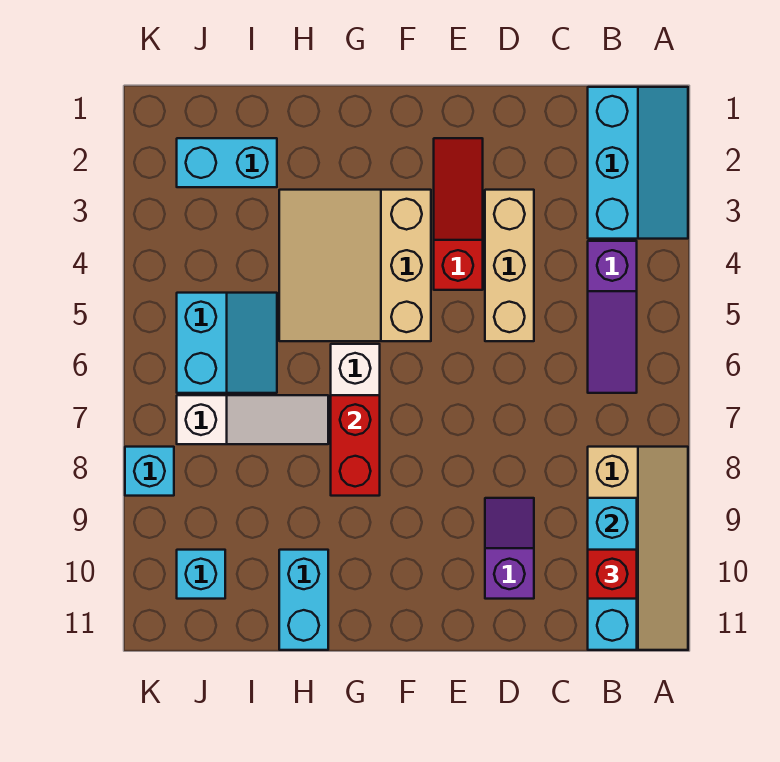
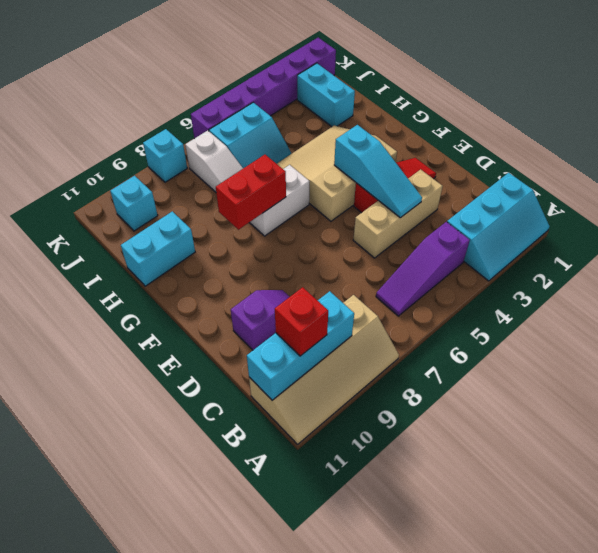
none -> cyan slope D4:F4 level 2 top F
none -> purple brick K1:K6 level 1

